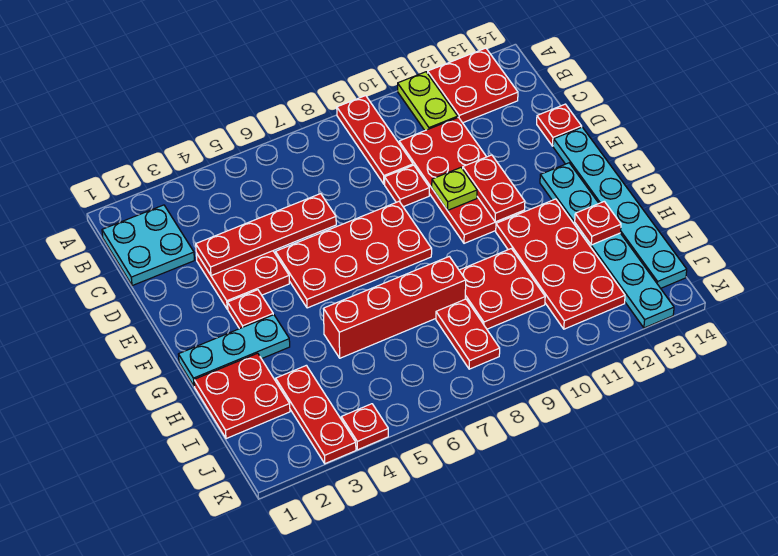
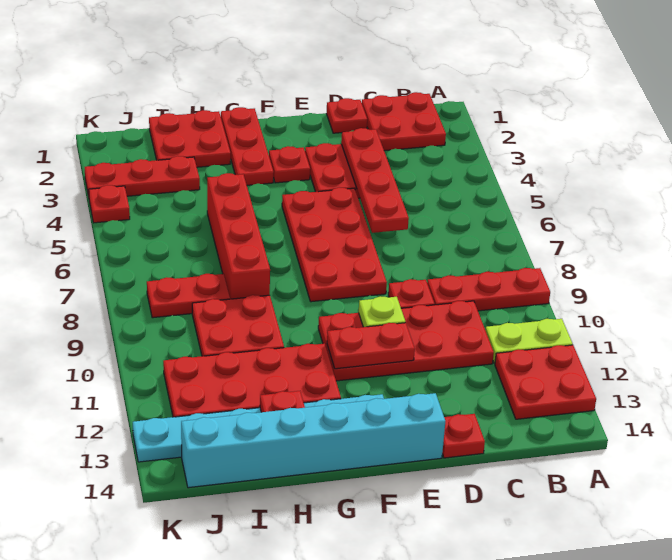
cyan plate B1:C2 level 1 -> red plate B1:C2 level 1
none -> red plate D1 level 1
cyan plate E14:J14 level 1 -> cyan brick E14:J14 level 1
cyan plate G1:G3 level 1 -> red plate G1:G3 level 1

